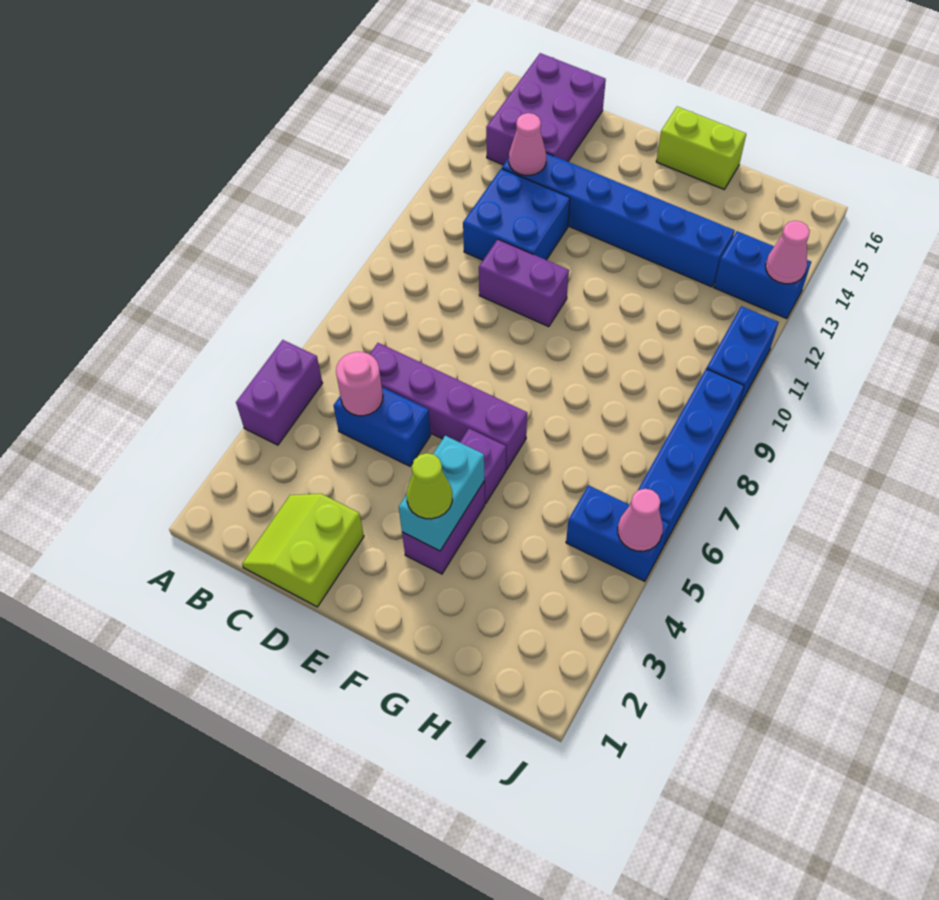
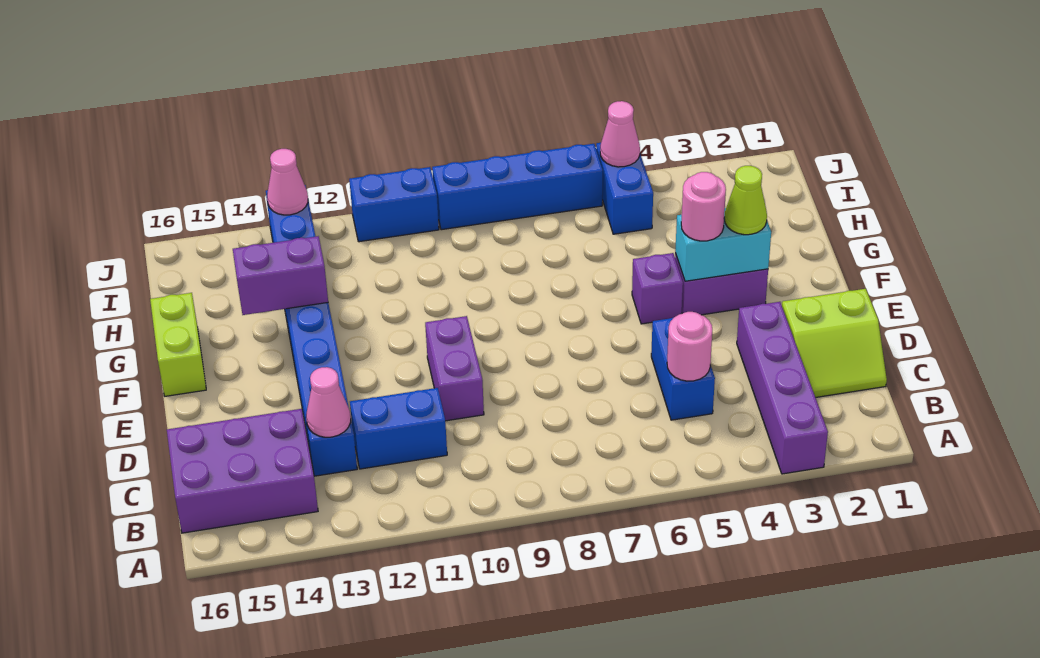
purple brick A4:A5 level 1 -> purple brick G13:G14 level 2
purple brick C6:F6 level 1 -> purple brick A3:D3 level 1
blue brick C11:D12 level 1 -> blue brick C11:C12 level 1
none -> pink round brick F4 level 3

